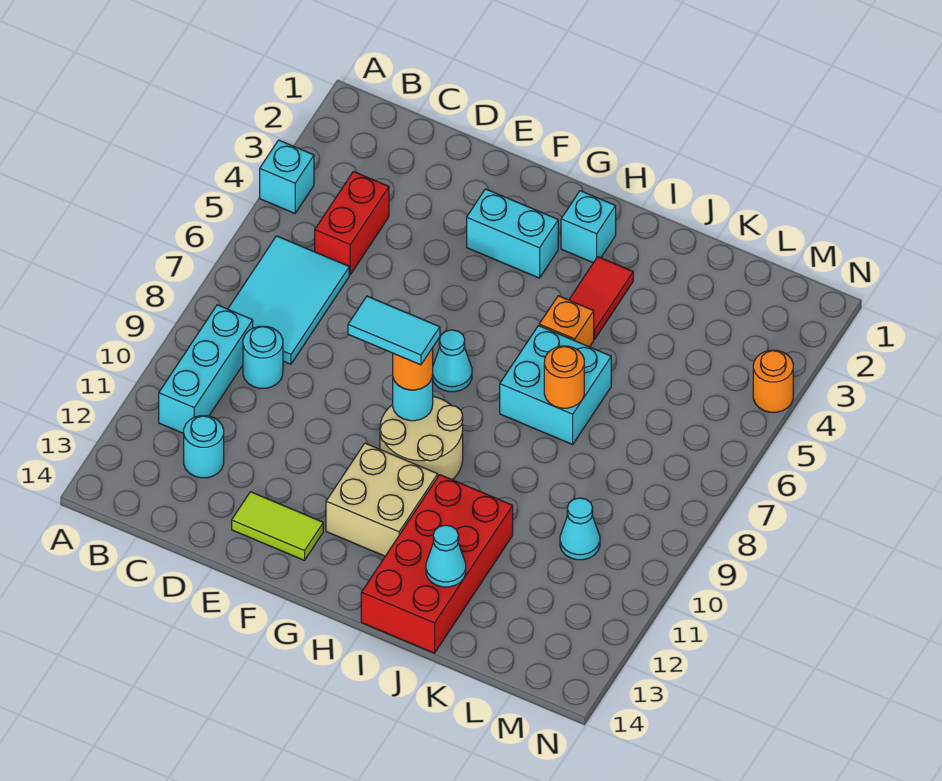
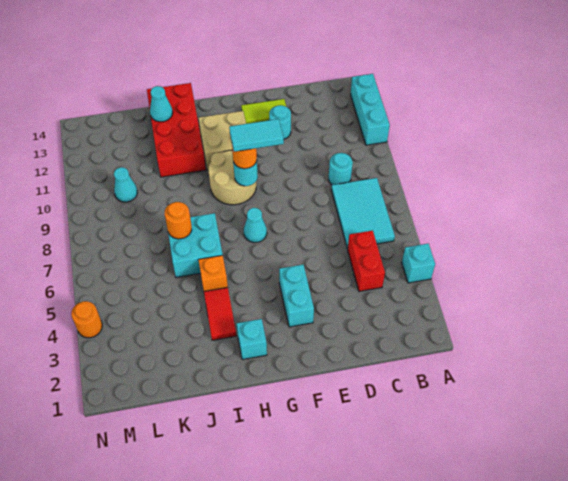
cyan brick B9:B11 level 1 -> cyan brick A11:A13 level 1
cyan round brick C12 level 1 -> cyan round brick E12 level 1
cyan brick F3:G3 level 1 -> cyan brick F3:F4 level 1

